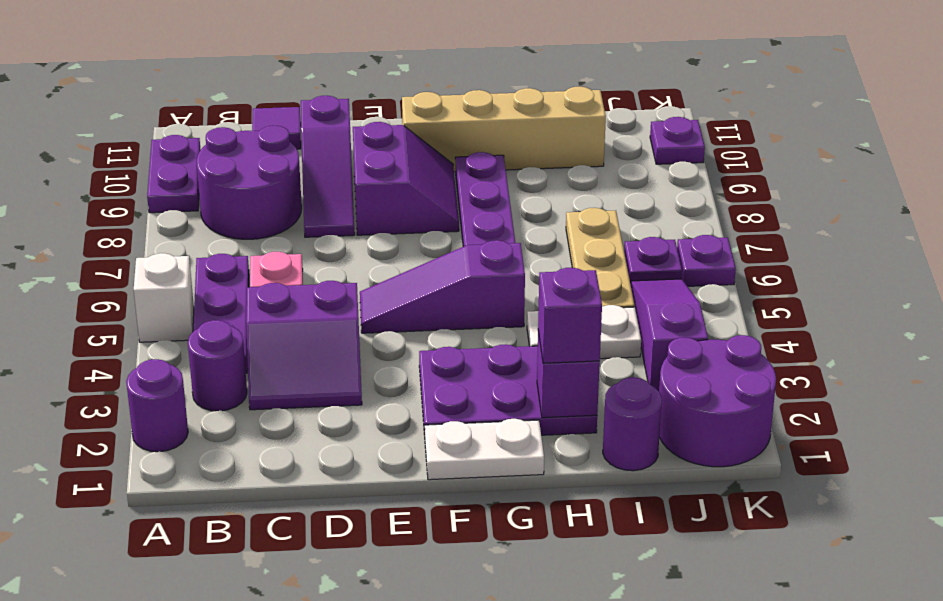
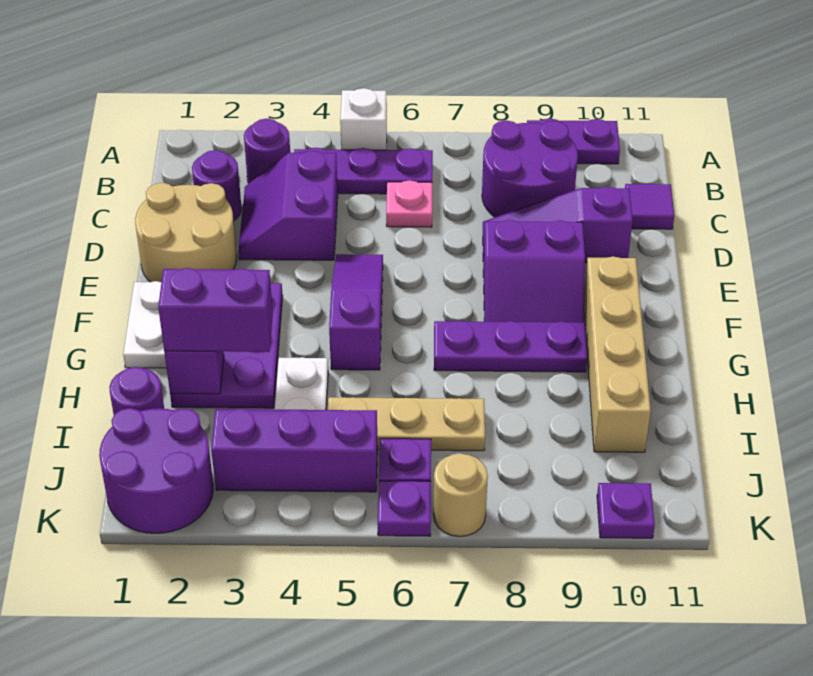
purple round brick A2 level 1 -> purple round brick C2 level 1
none -> tan round brick D1:E2 level 1
purple brick H2 level 3 -> purple brick H2:H3 level 3
purple slope J3:J5 level 1 top 3 -> purple brick J3:J5 level 1
none -> tan round brick K7 level 1

